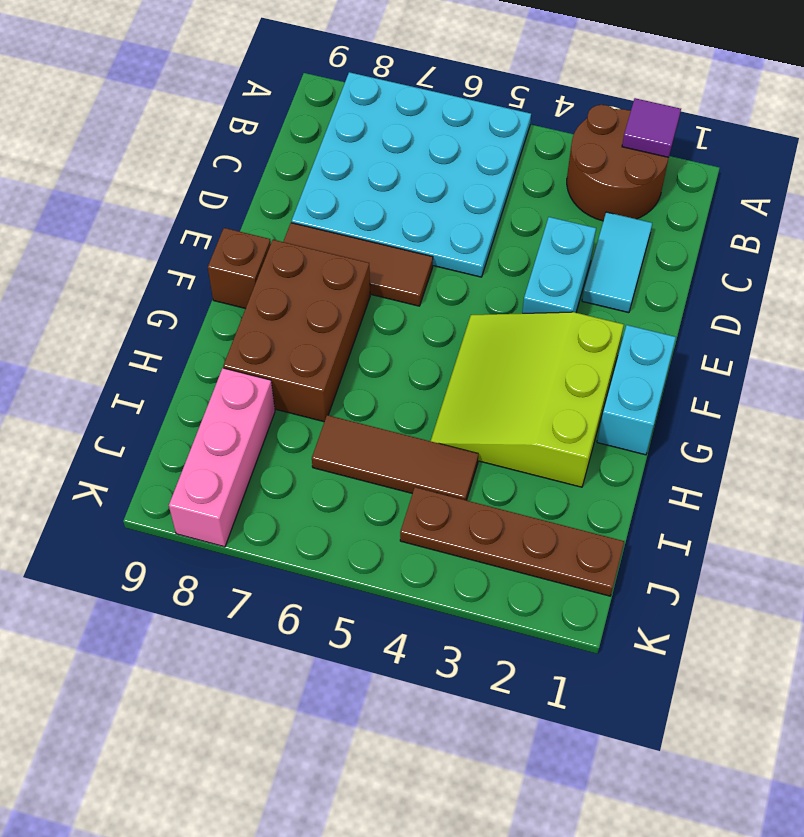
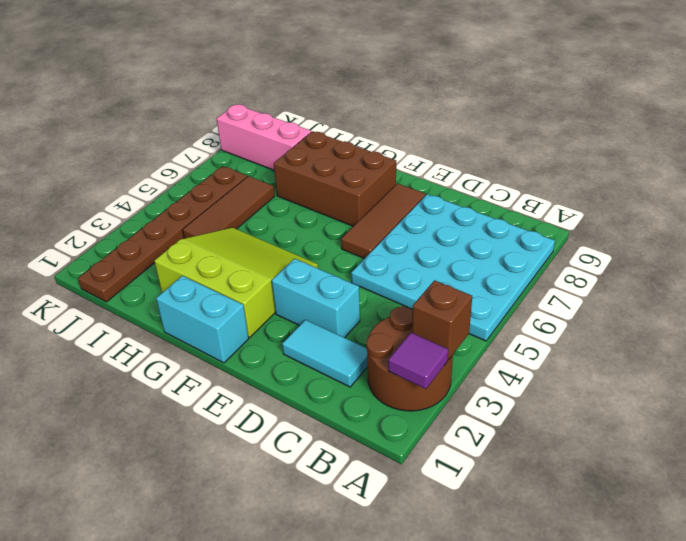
brown brick F9 level 1 -> brown brick A3 level 2
brown plate J1:J4 level 1 -> brown plate J1:J6 level 1

